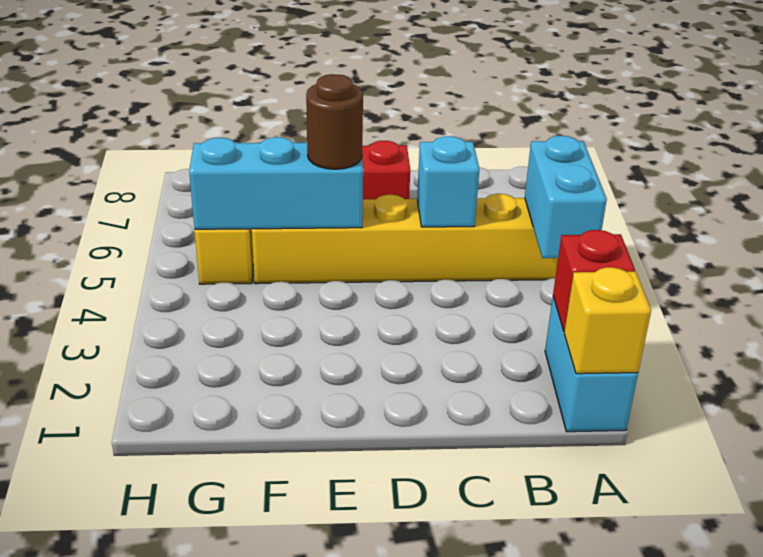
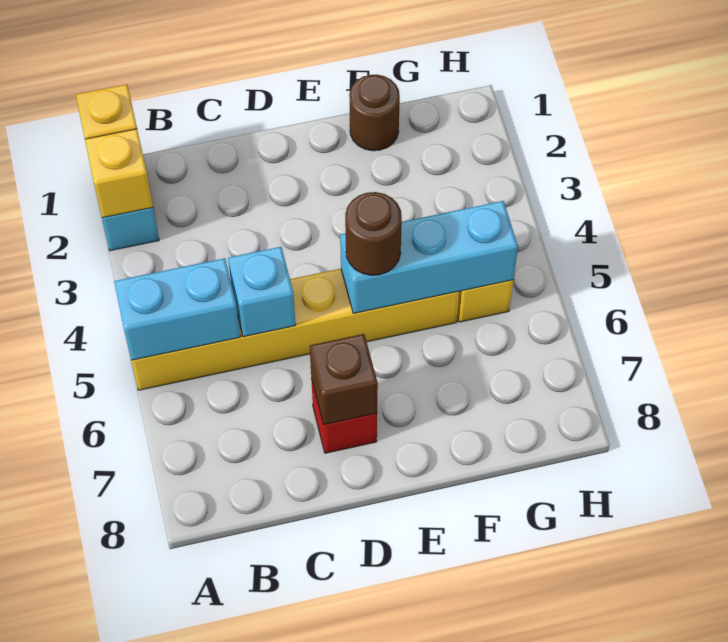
red brick A2 level 2 -> yellow brick A2 level 2
cyan brick A4:A5 level 2 -> cyan brick A5:B5 level 2
none -> brown brick D7 level 2
none -> brown round brick F1 level 1

